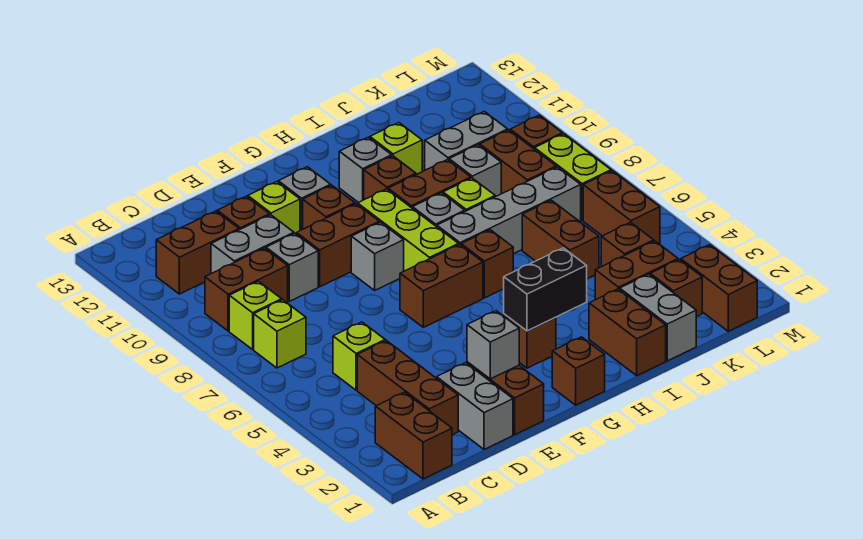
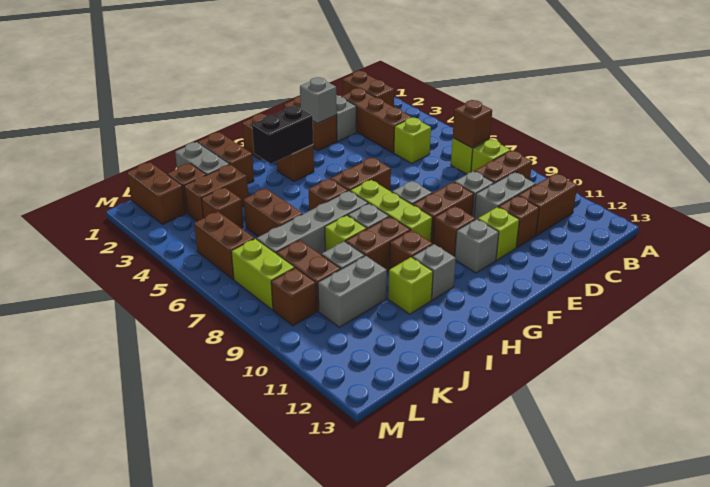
none -> brown brick B7 level 2

